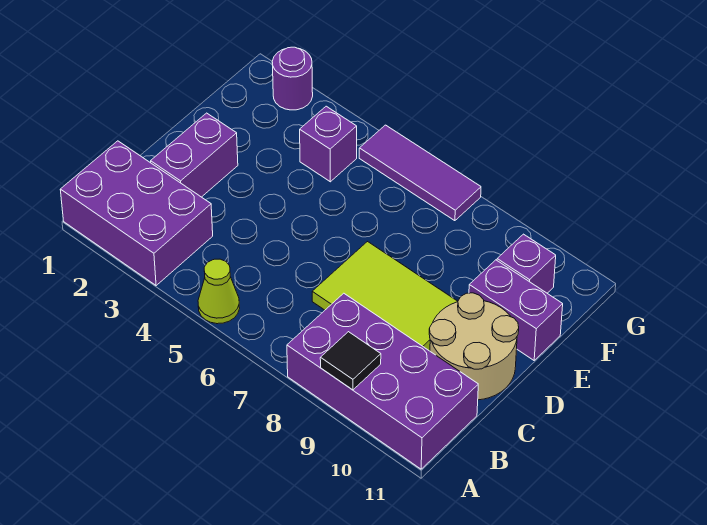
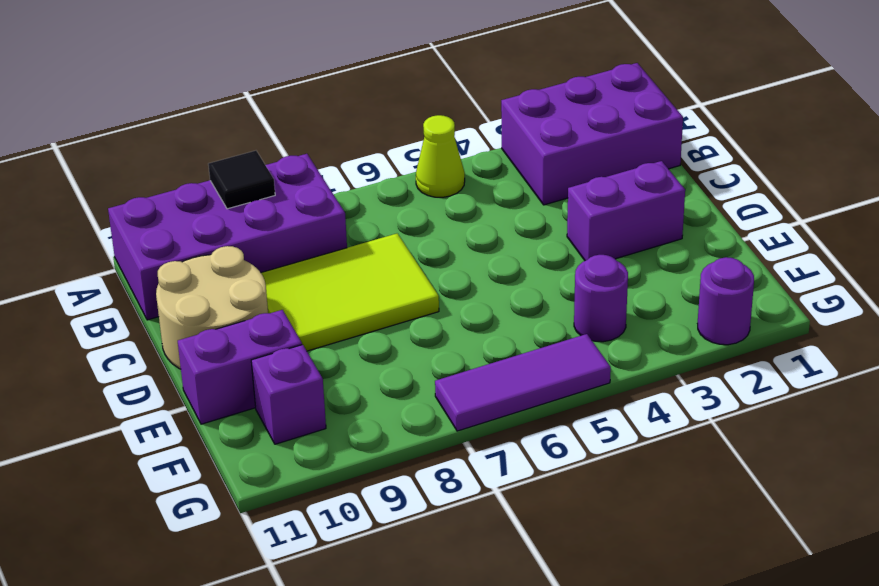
purple brick C2:D2 level 1 -> purple brick D2:D3 level 1
purple brick F4 level 1 -> purple round brick F4 level 1

